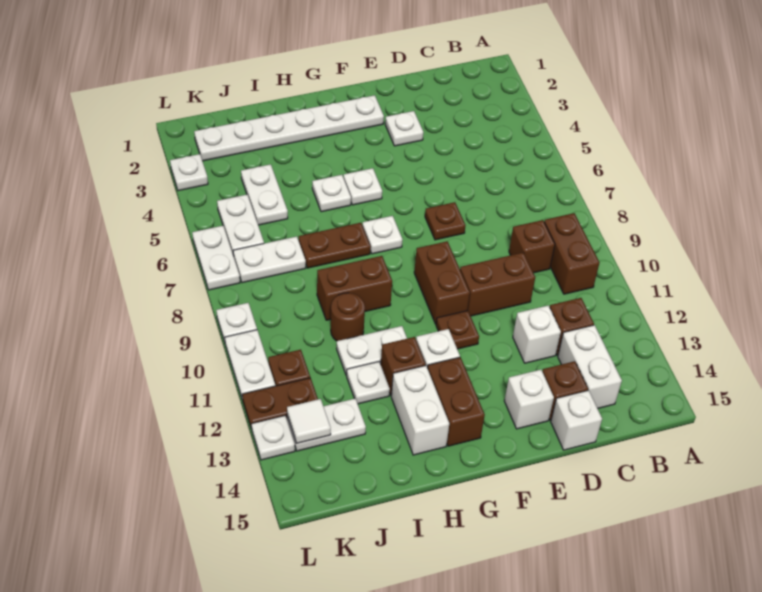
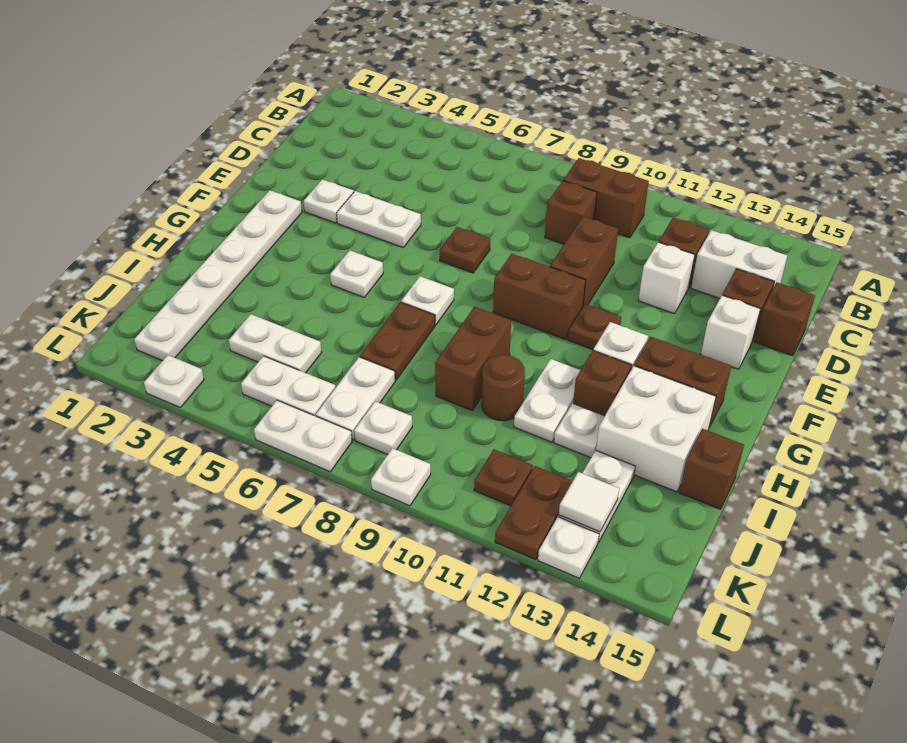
white brick D15 level 1 -> brown brick D15 level 1
white plate H5 level 1 -> white plate K8 level 1
white brick H13:H14 level 1 -> white brick H13:I14 level 1
none -> brown brick I15 level 1
white plate L10:L11 level 1 -> white plate E4:E5 level 1

